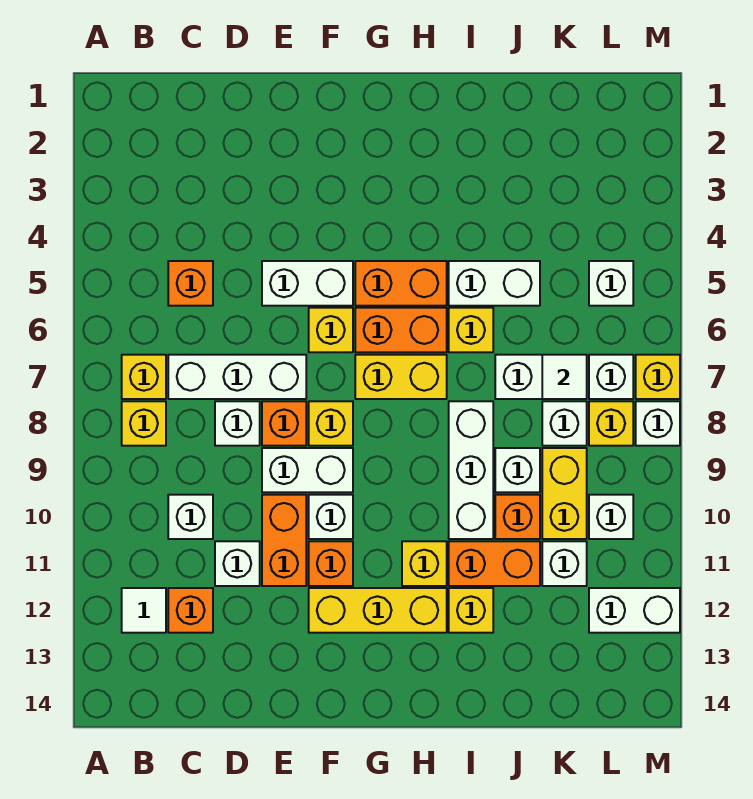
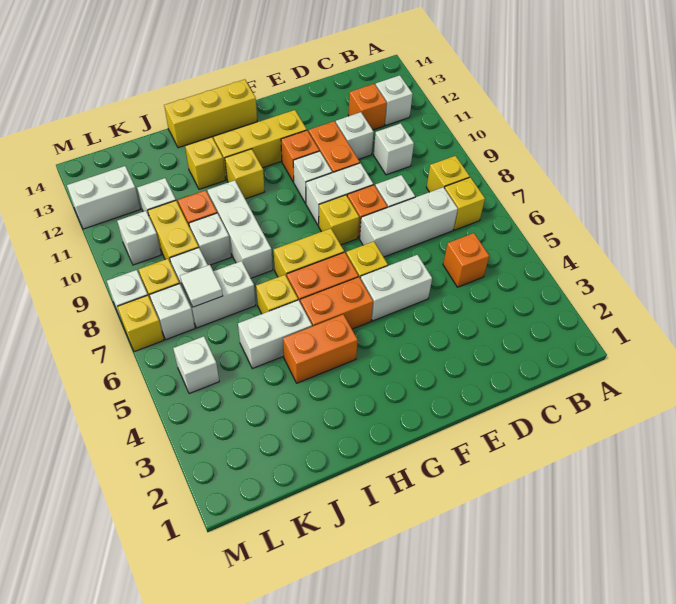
white tile B12 level 1 -> white brick B12 level 1
none -> yellow brick G14:I14 level 1
orange brick I11:J11 level 1 -> orange brick H4:I4 level 1

